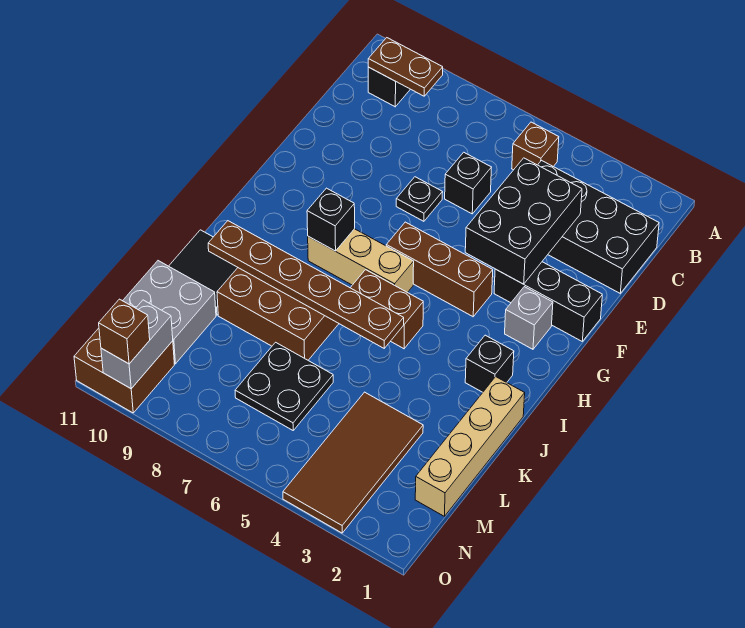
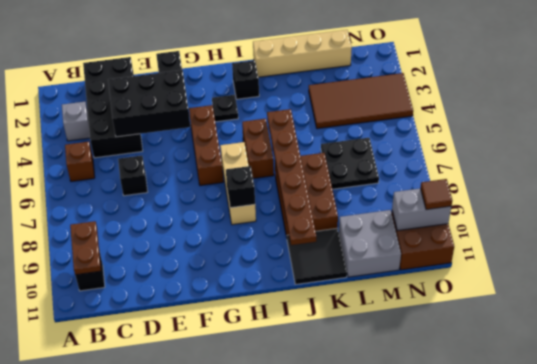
black plate E7 level 1 -> black plate H3 level 1
grey brick G2 level 1 -> grey brick B3 level 1
brown brick O10 level 3 -> brown tile O10 level 3

